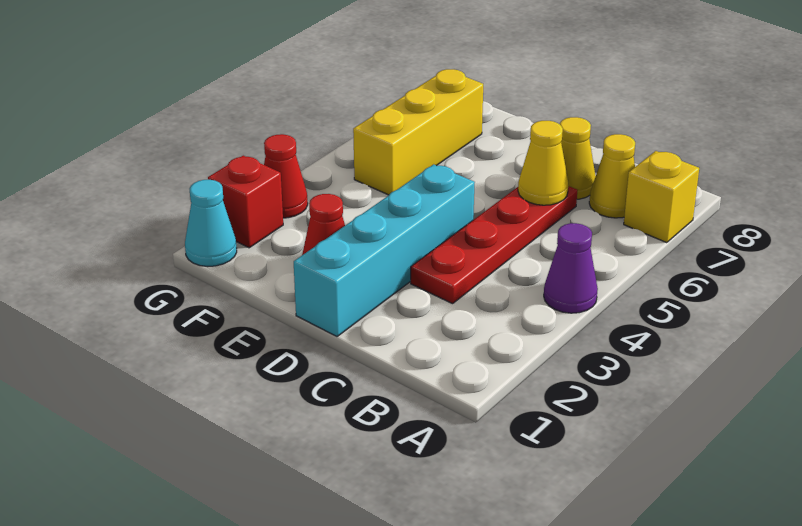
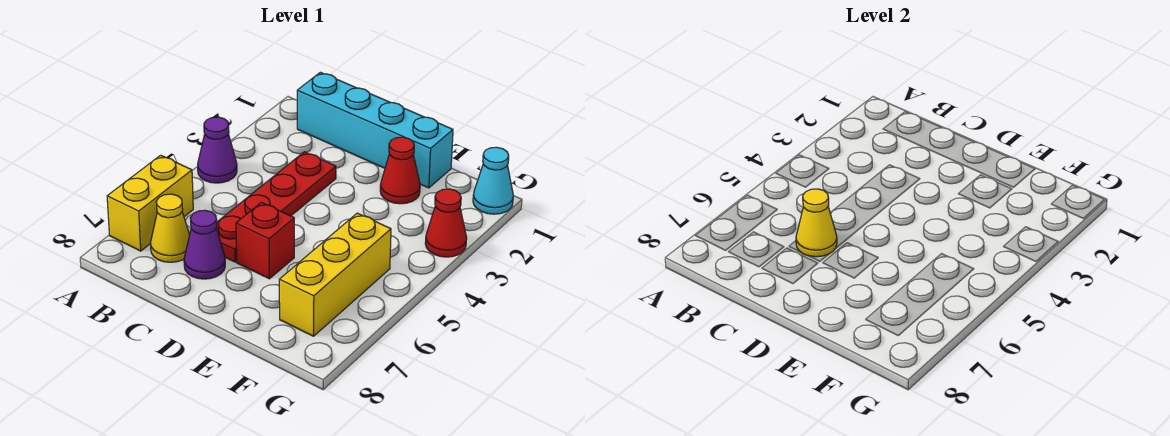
yellow brick A7 level 1 -> yellow brick A6:A7 level 1
yellow cone C7 level 1 -> purple cone C7 level 1
cyan brick D1:D4 level 1 -> cyan brick B1:E1 level 1
red brick G2 level 1 -> red brick D6 level 1

